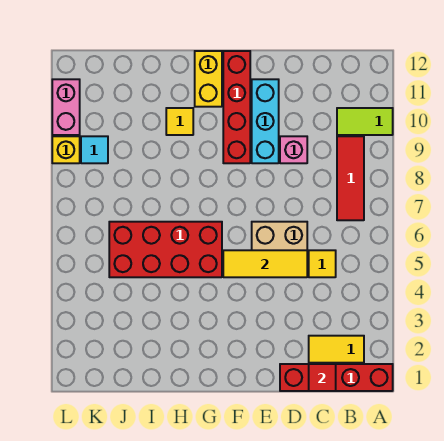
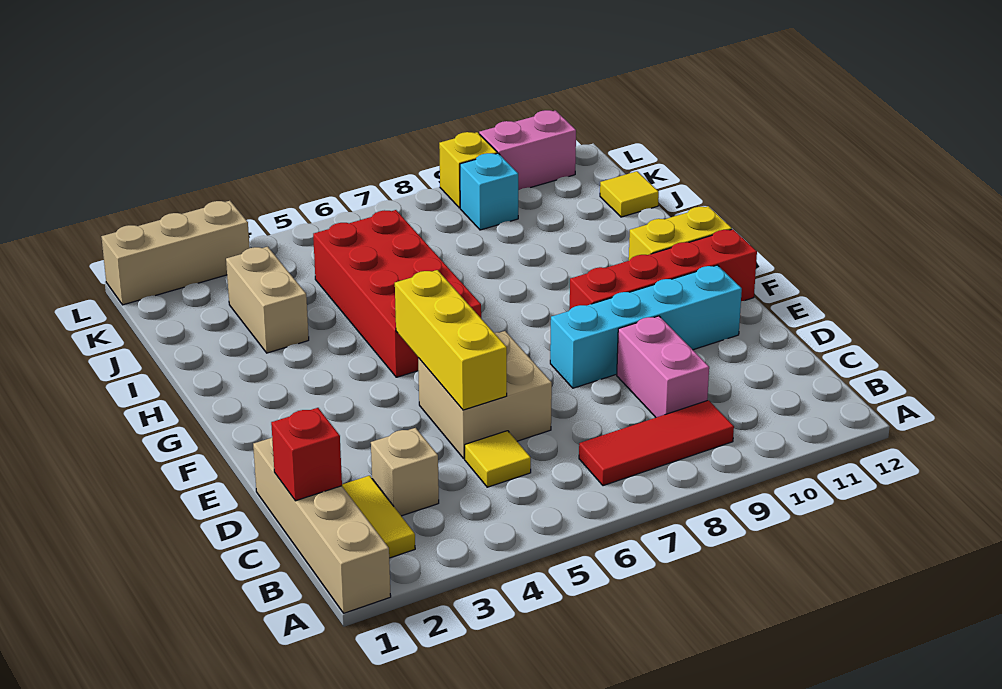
red brick A1:D1 level 1 -> tan brick A1:D1 level 1
lime tile A10:B10 level 1 -> none
red tile C1 level 2 -> red brick C1 level 2
none -> tan brick C3 level 1
yellow tile D5:F5 level 2 -> yellow brick D5:F5 level 2
pink brick D9 level 1 -> pink brick C9:D9 level 1
cyan brick E9:E11 level 1 -> cyan brick E8:E11 level 1
yellow tile H10 level 1 -> yellow tile J12 level 1
none -> tan brick I3:J3 level 1
cyan tile K9 level 1 -> cyan brick K9 level 1
none -> tan brick L1:L3 level 1

